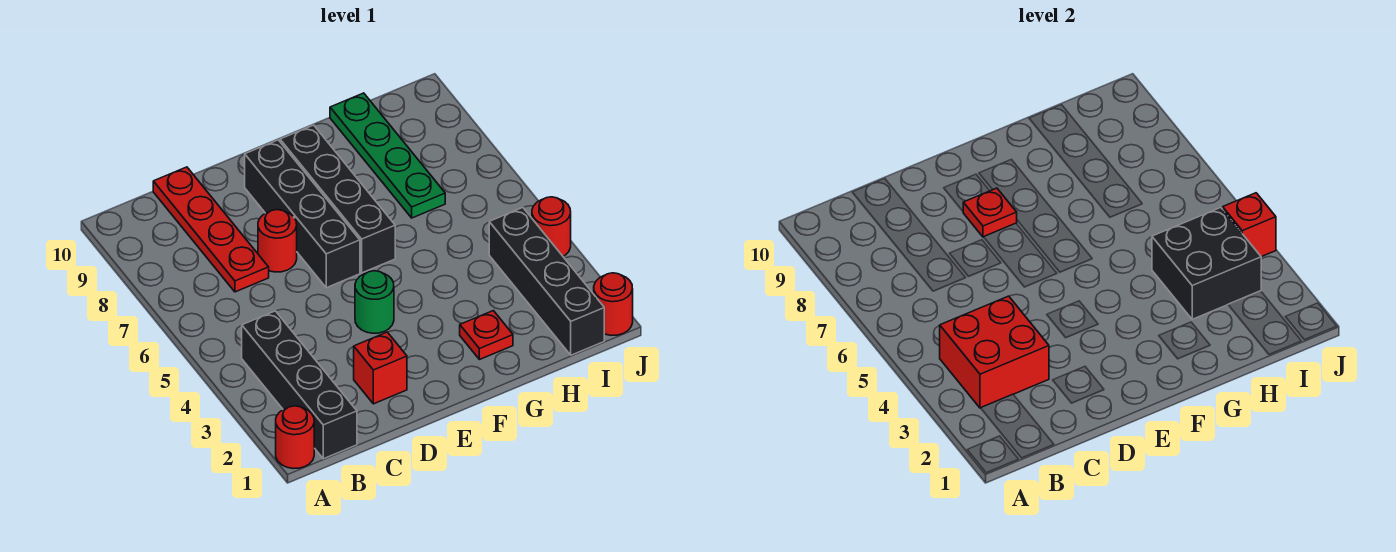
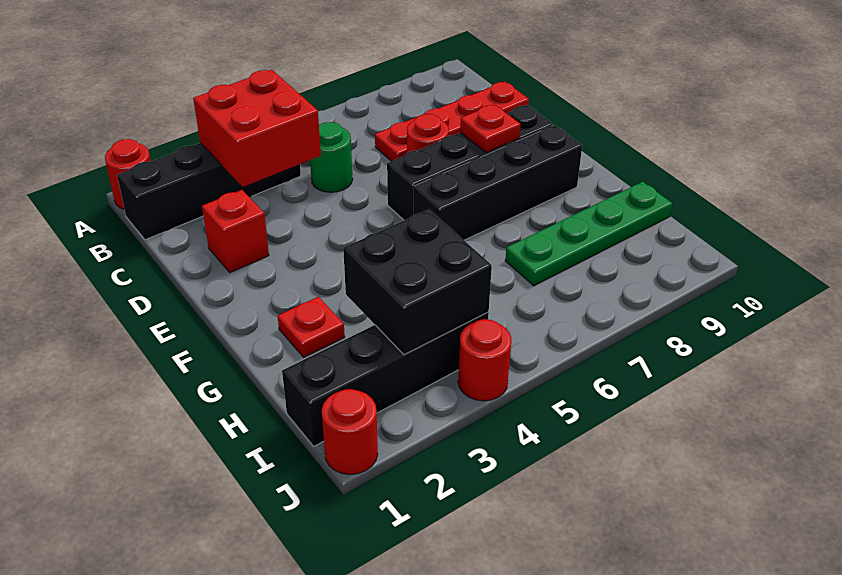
green round brick E4 level 1 -> green round brick C5 level 1
red brick J4 level 2 -> none

